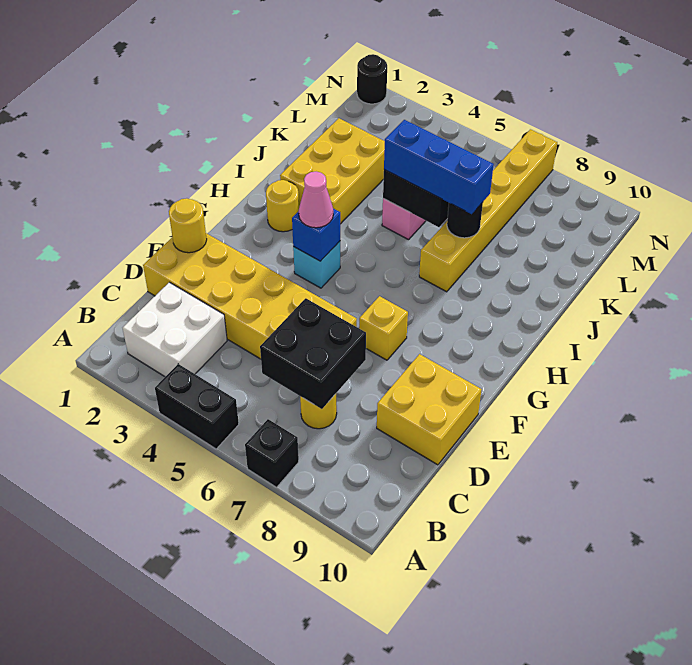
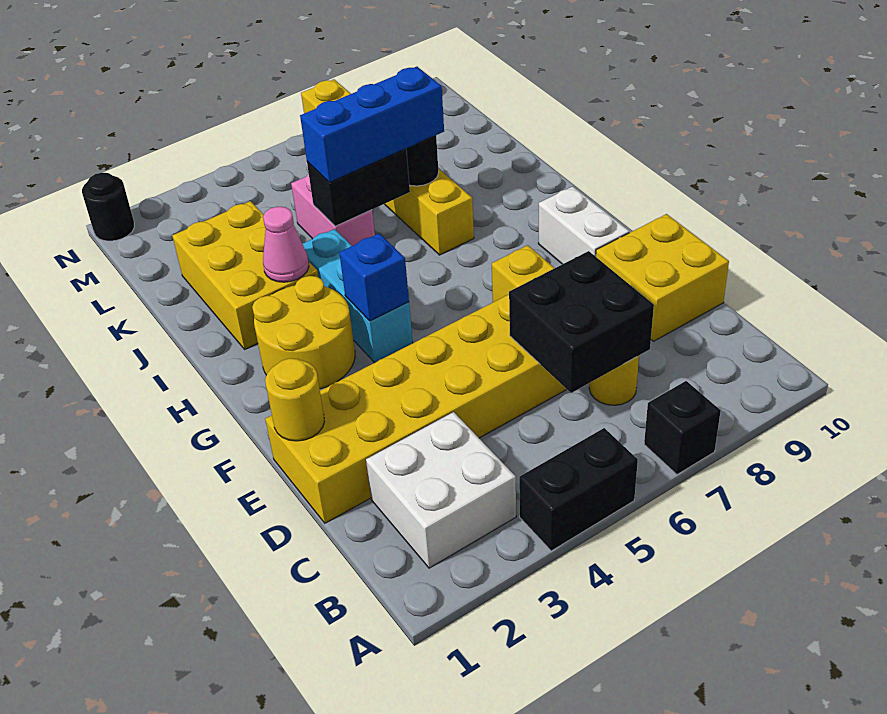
none -> white brick F9:G9 level 1
cyan brick G4 level 1 -> cyan brick G4:I4 level 1
pink cone G4 level 3 -> pink cone I3 level 2
yellow round brick H2 level 1 -> yellow round brick G2:H3 level 1

